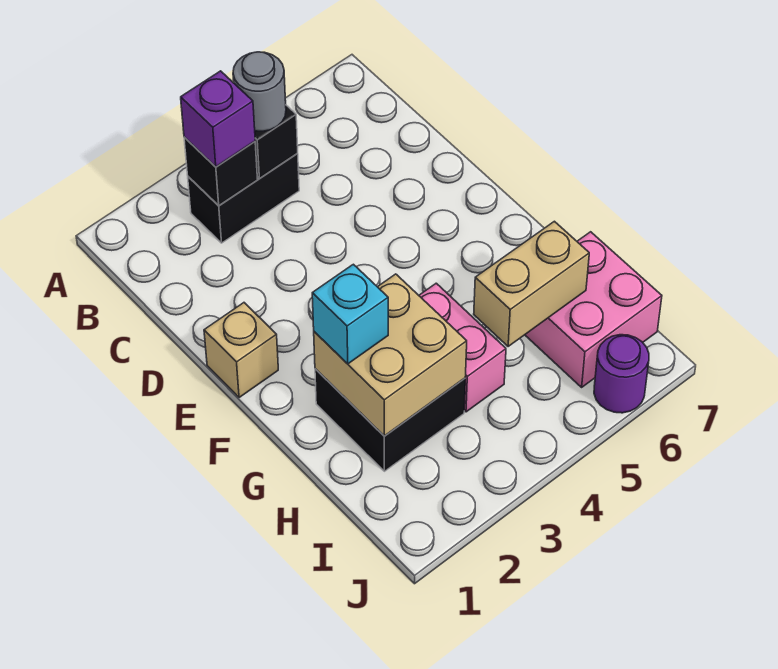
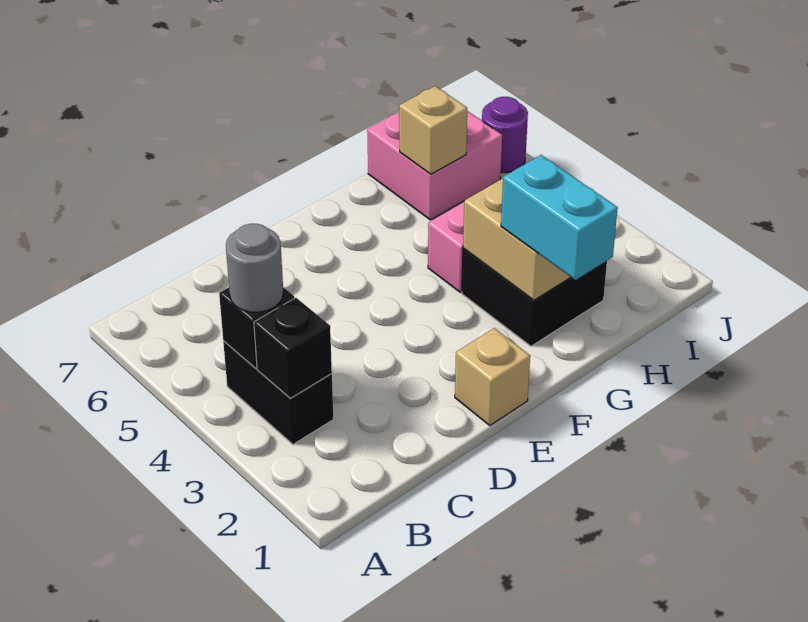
purple brick B3 level 3 -> none
cyan brick G2 level 3 -> cyan brick G1:G2 level 3
tan brick H5:H6 level 2 -> tan brick H6 level 2

